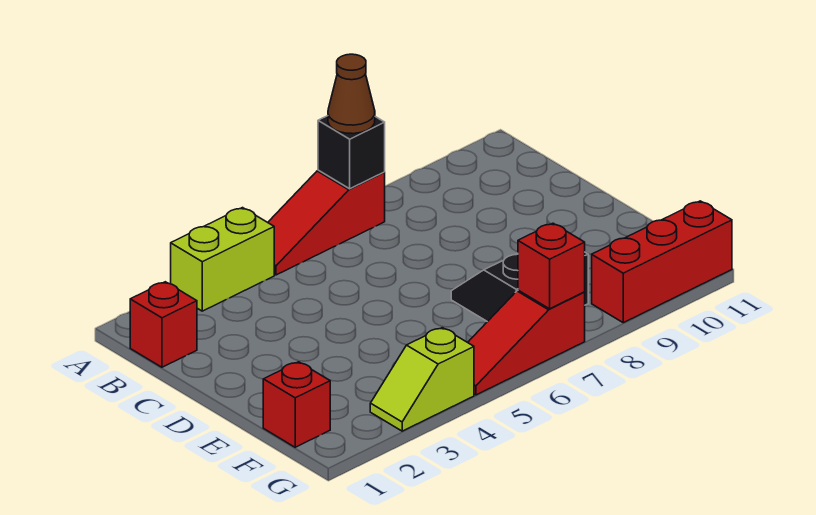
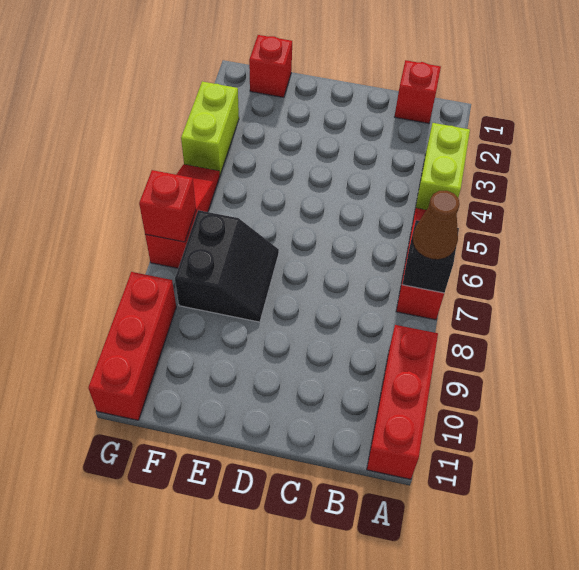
none -> red brick A9:A11 level 1
lime slope G3:G4 level 1 top 4 -> lime brick G3:G4 level 1

